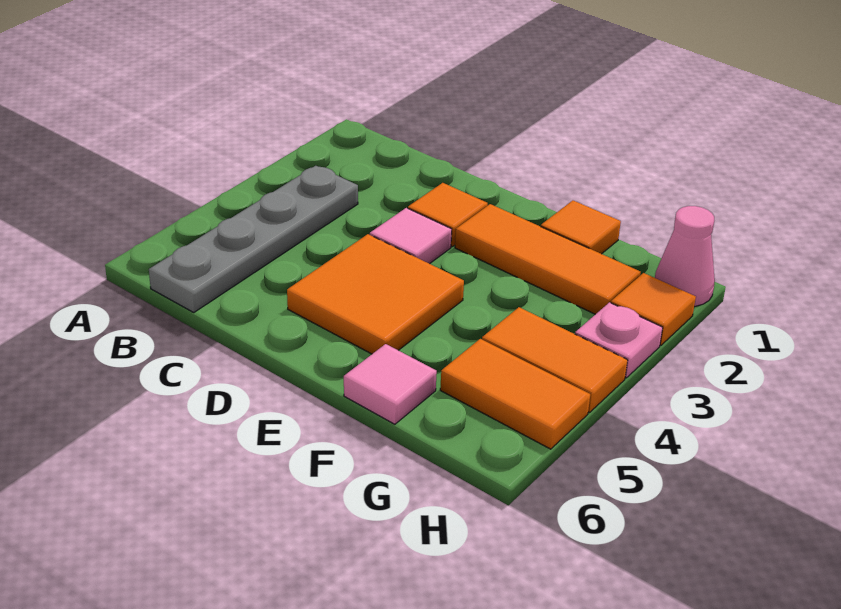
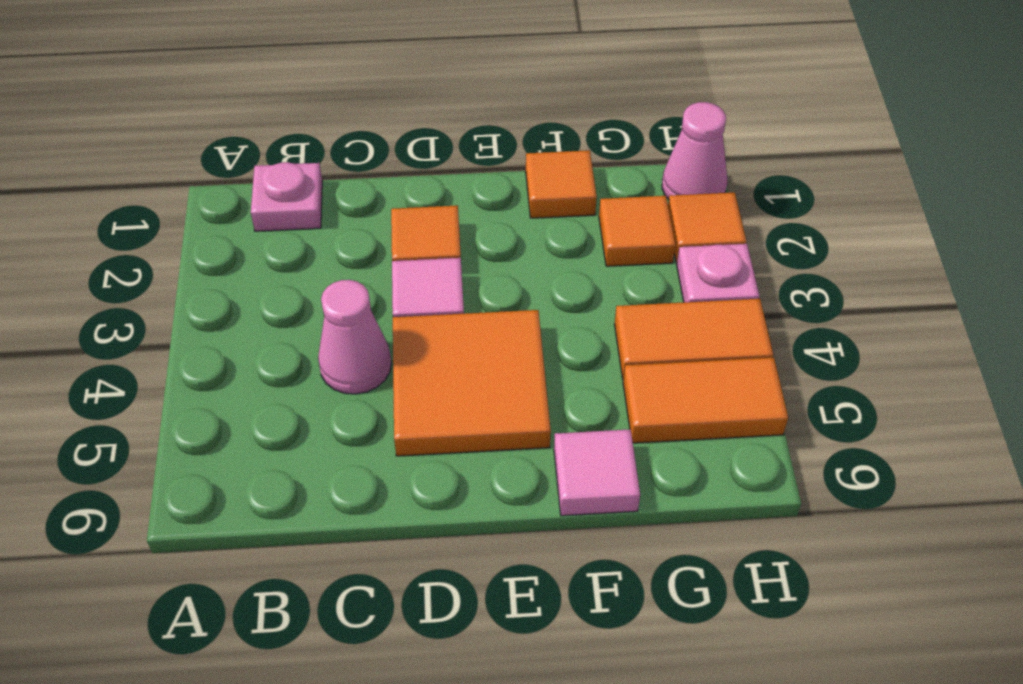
none -> pink plate B1 level 1
grey plate B3:B6 level 1 -> none
none -> pink cone C4 level 1
orange tile E2:G2 level 1 -> orange tile G2 level 1

